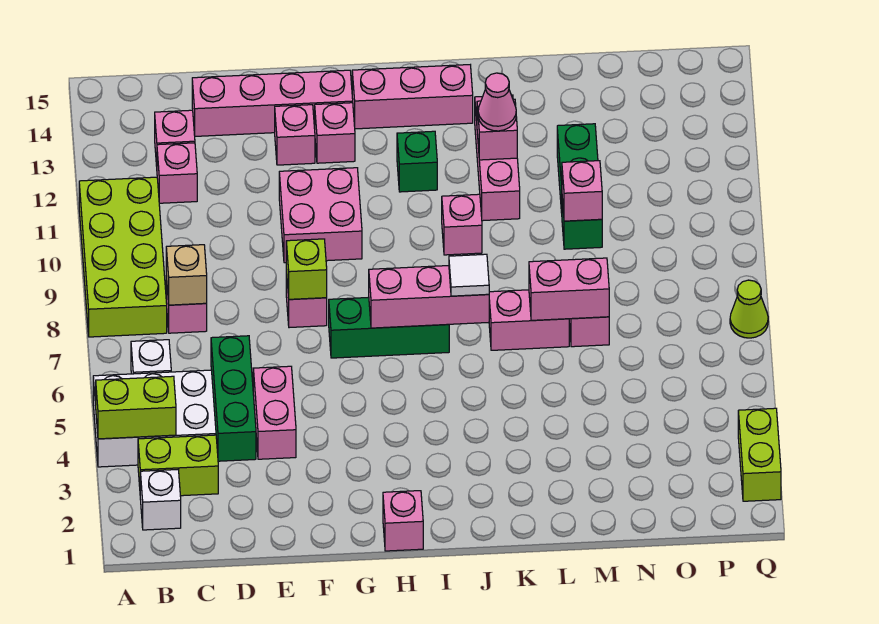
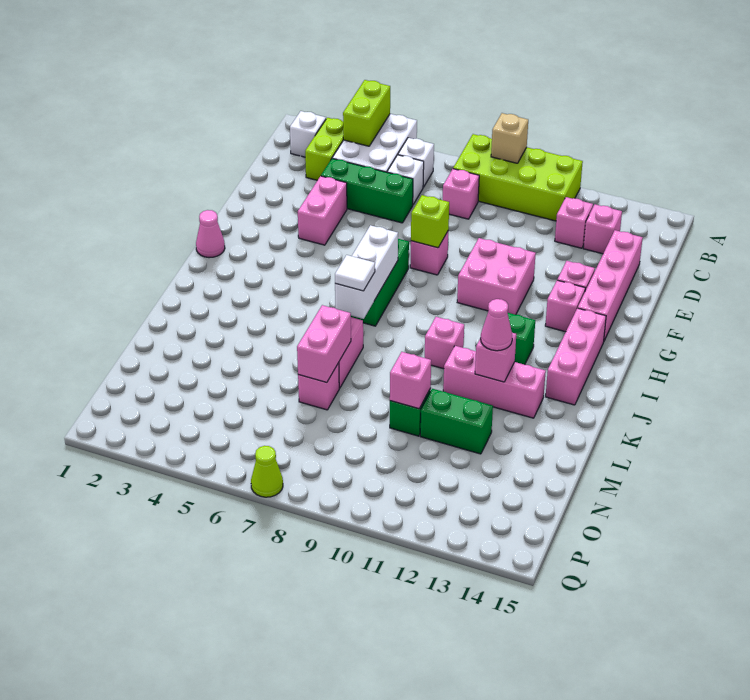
none -> white brick C6 level 1
tan brick C8 level 2 -> tan brick A9 level 2
pink brick E4:E5 level 1 -> pink brick E4:F4 level 1
pink brick H1 level 1 -> pink cone H1 level 1
pink brick H7:J7 level 2 -> white brick H7:J7 level 2
lime brick Q2:Q3 level 1 -> none

